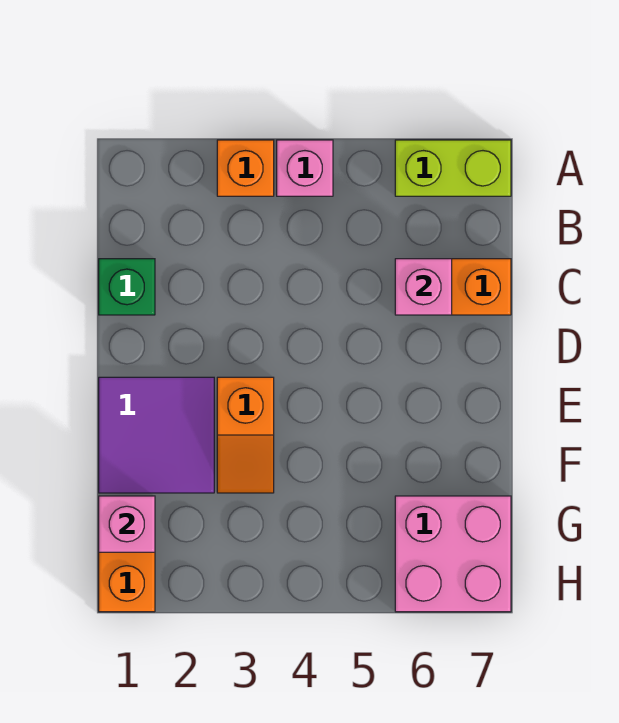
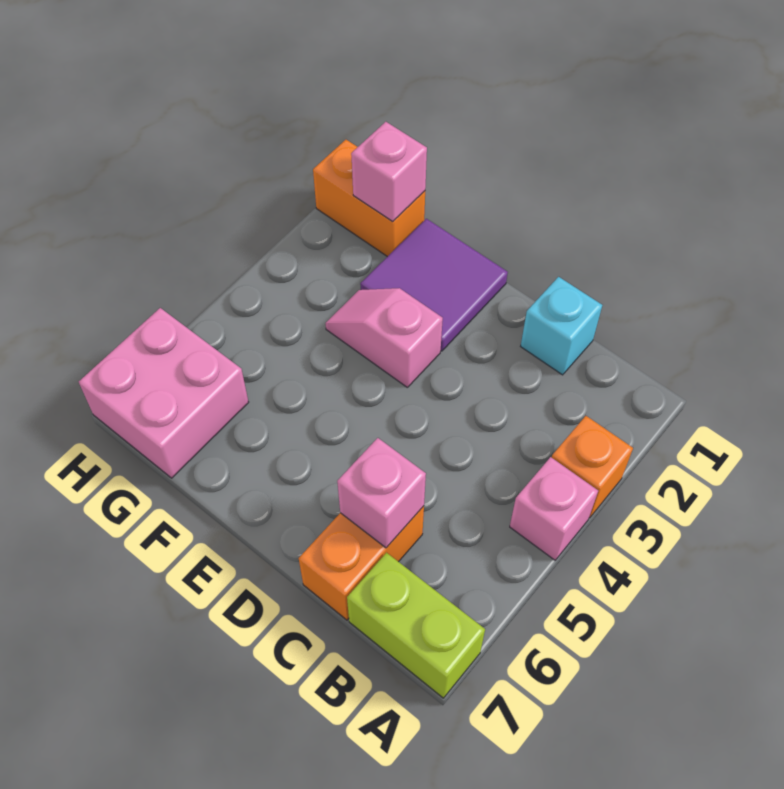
lime brick A6:A7 level 1 -> lime brick A7:B7 level 1
green brick C1 level 1 -> cyan brick C1 level 1
orange slope E3:F3 level 1 top E -> pink slope E3:F3 level 1 top E

